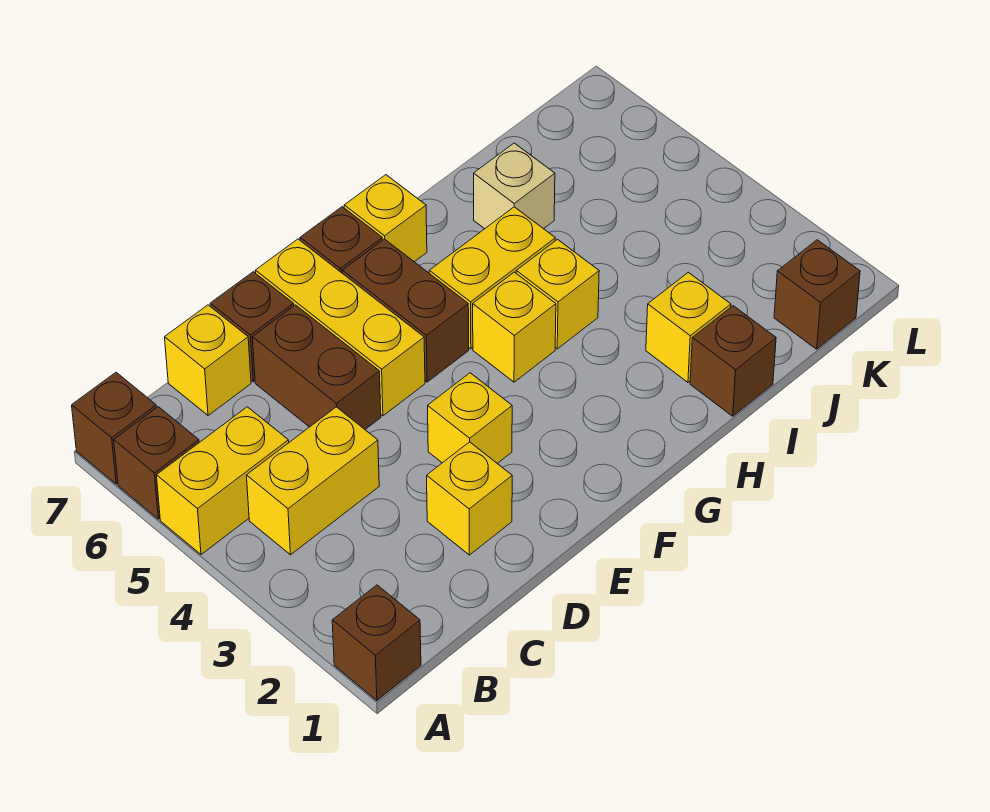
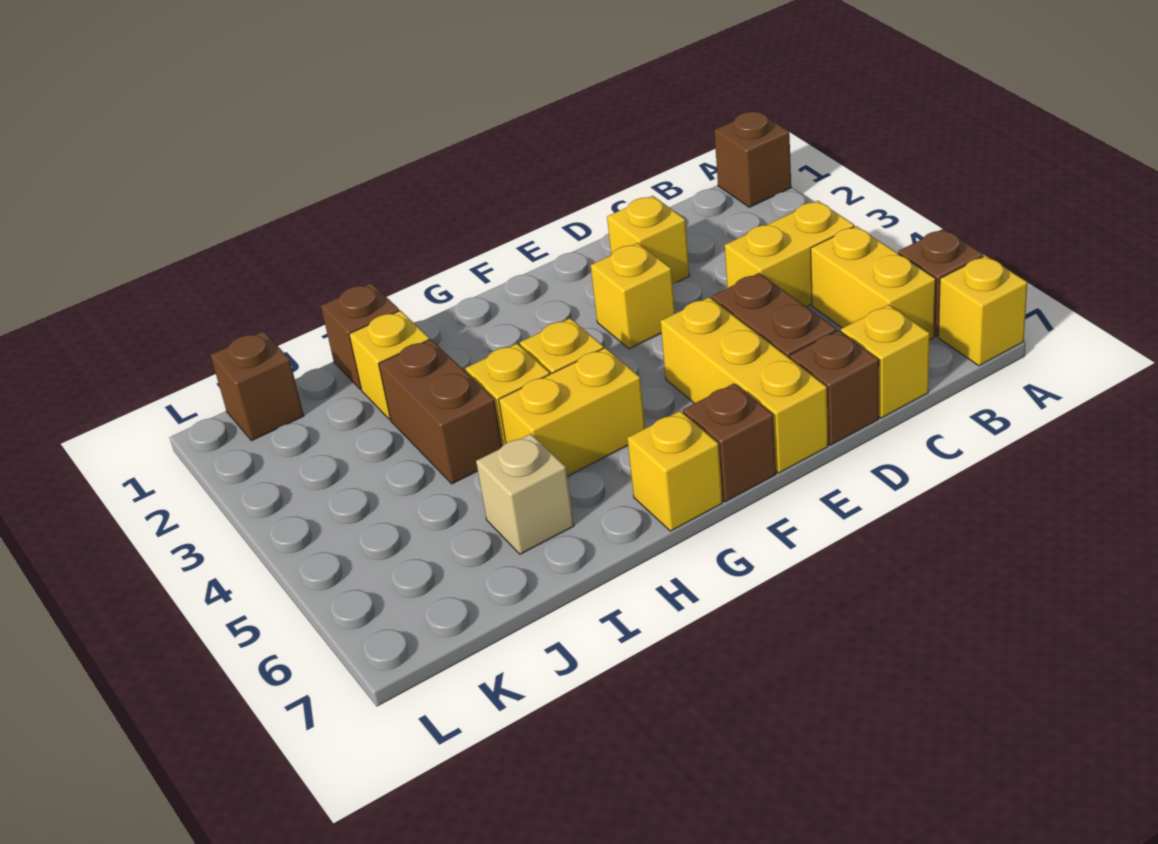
yellow brick A5:B5 level 1 -> yellow brick B5:B6 level 1
brown brick A7 level 1 -> yellow brick A7 level 1
brown brick F5:F6 level 1 -> brown brick I3:I4 level 1

